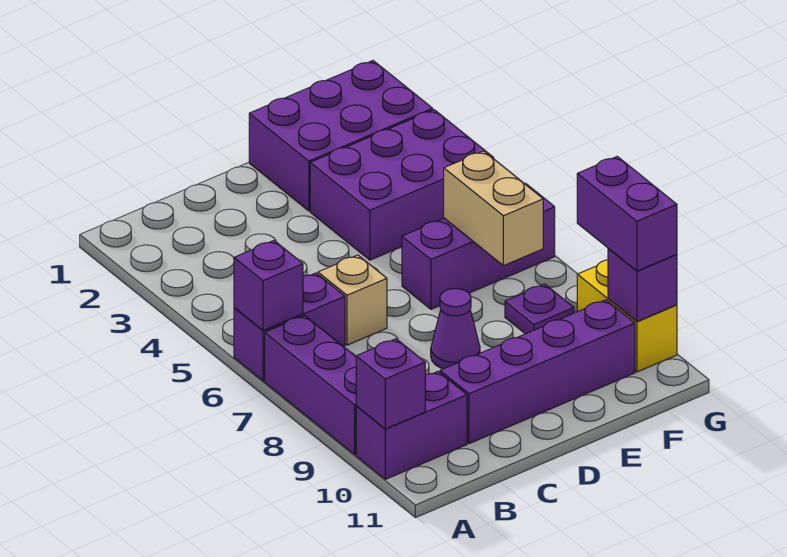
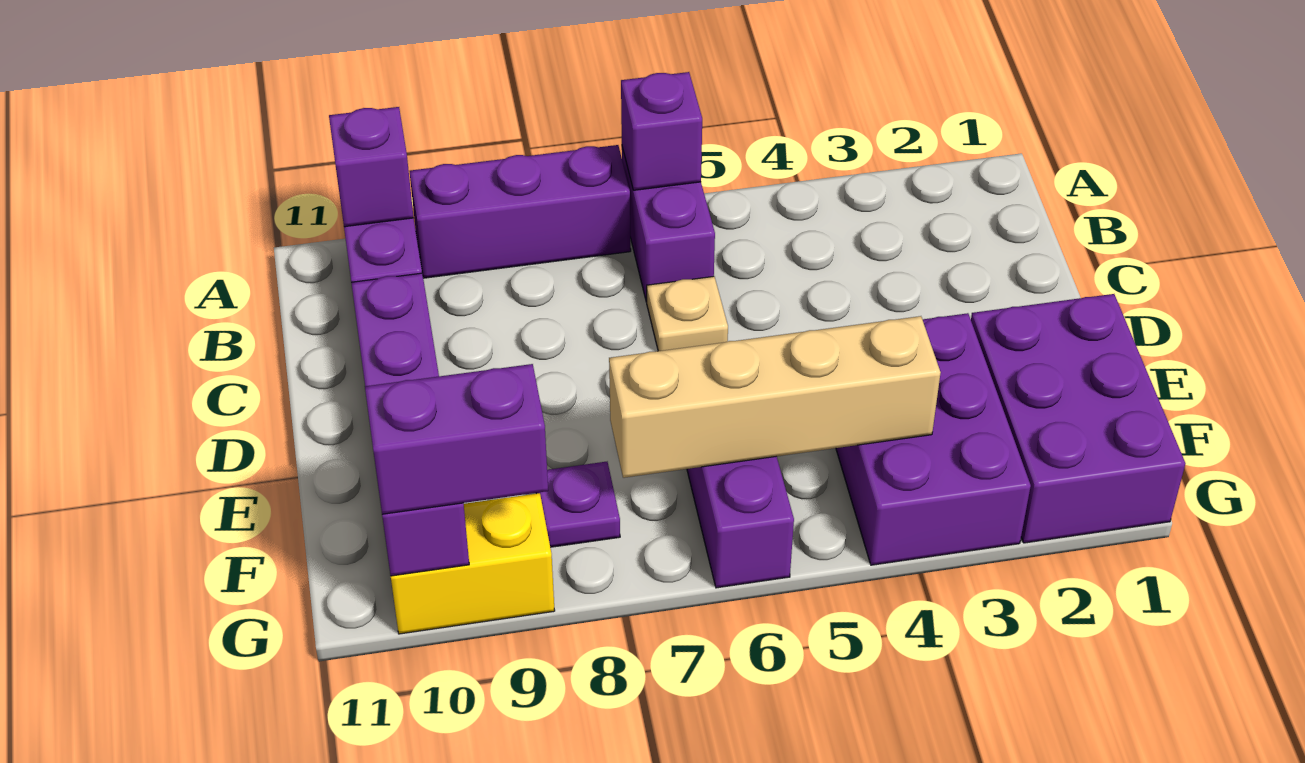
tan brick C6 level 1 -> tan plate C6 level 1
purple cone D8 level 1 -> none
tan brick F6:F7 level 2 -> tan brick F4:F7 level 2

